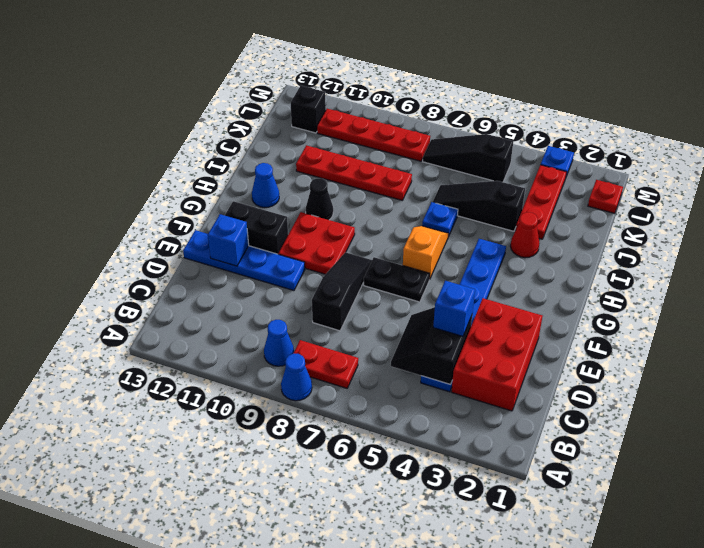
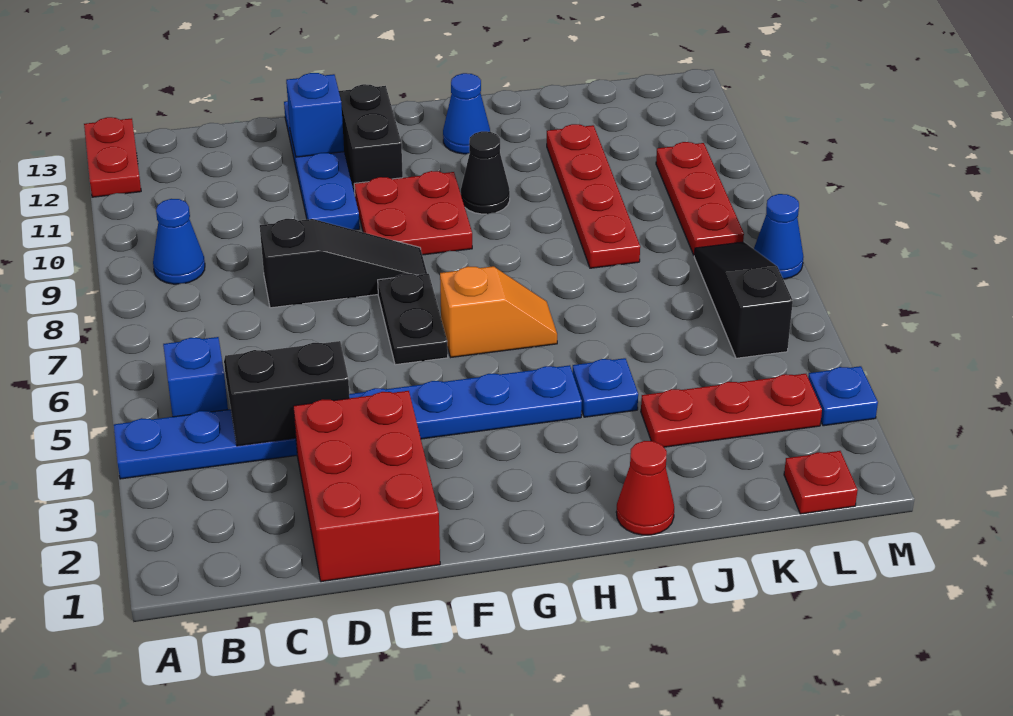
blue cone A8 level 1 -> blue cone M7 level 1
red plate B7:B8 level 1 -> red plate A12:A13 level 1
red brick C2:E3 level 1 -> red brick D1:E3 level 1
blue plate C4:H4 level 1 -> blue plate A4:H4 level 1
blue brick D4 level 3 -> blue brick B5 level 1
red cone I3 level 1 -> red cone I1 level 1
blue plate I6 level 1 -> blue plate I4 level 1
black slope J4:J6 level 1 top 4 -> none
red plate L8:L11 level 1 -> red plate L8:L10 level 1
black brick L12 level 1 -> none

